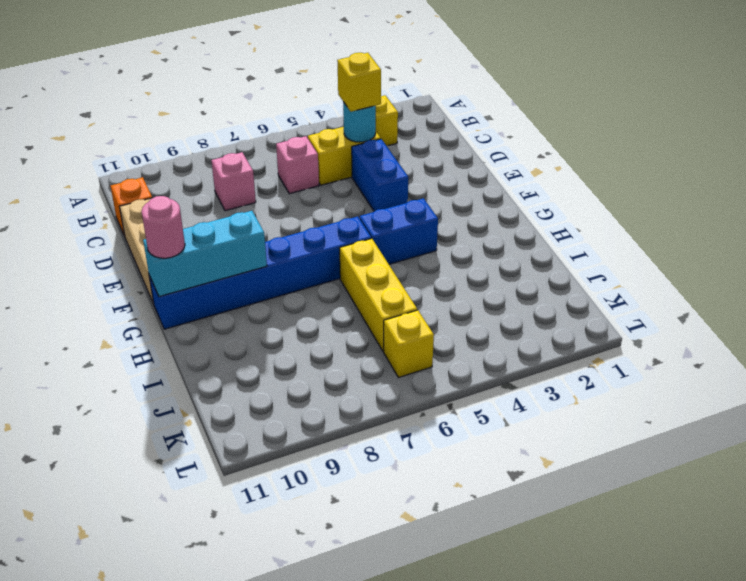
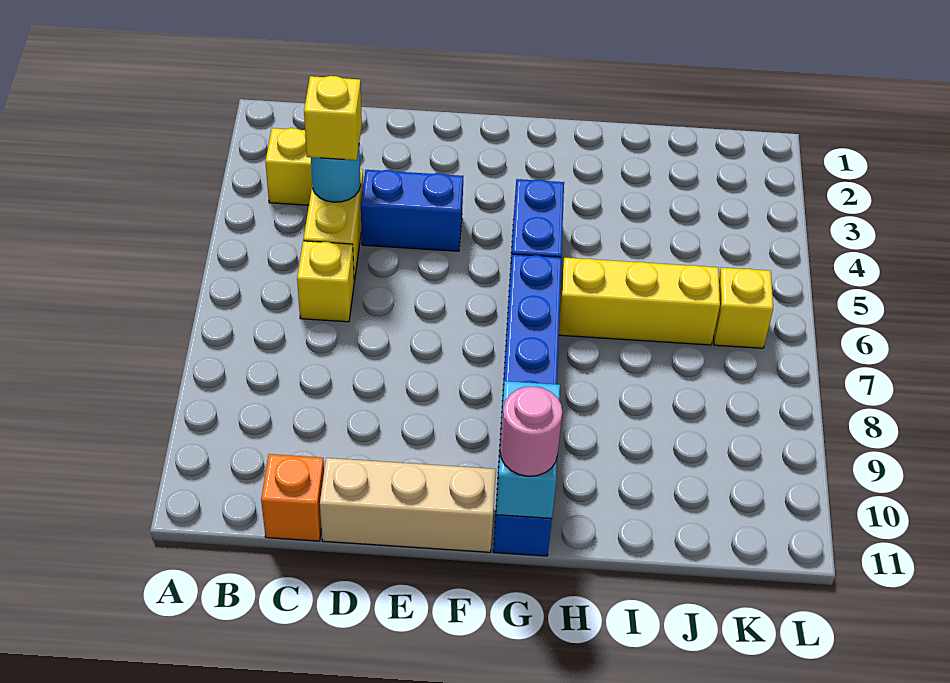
pink brick C6 level 1 -> yellow brick C6 level 1
pink brick C8 level 1 -> none
cyan brick G9:G11 level 2 -> cyan brick G10:G11 level 2

